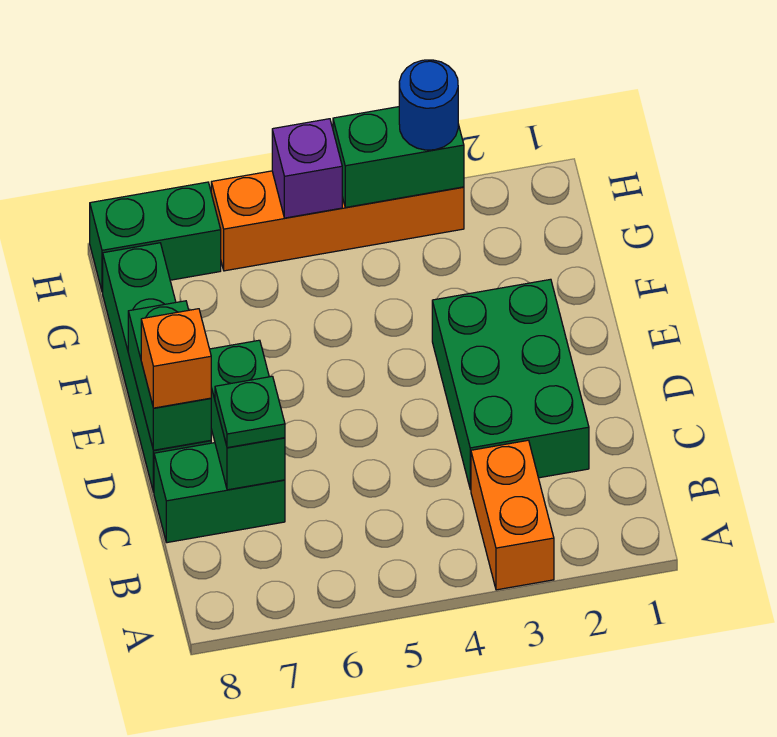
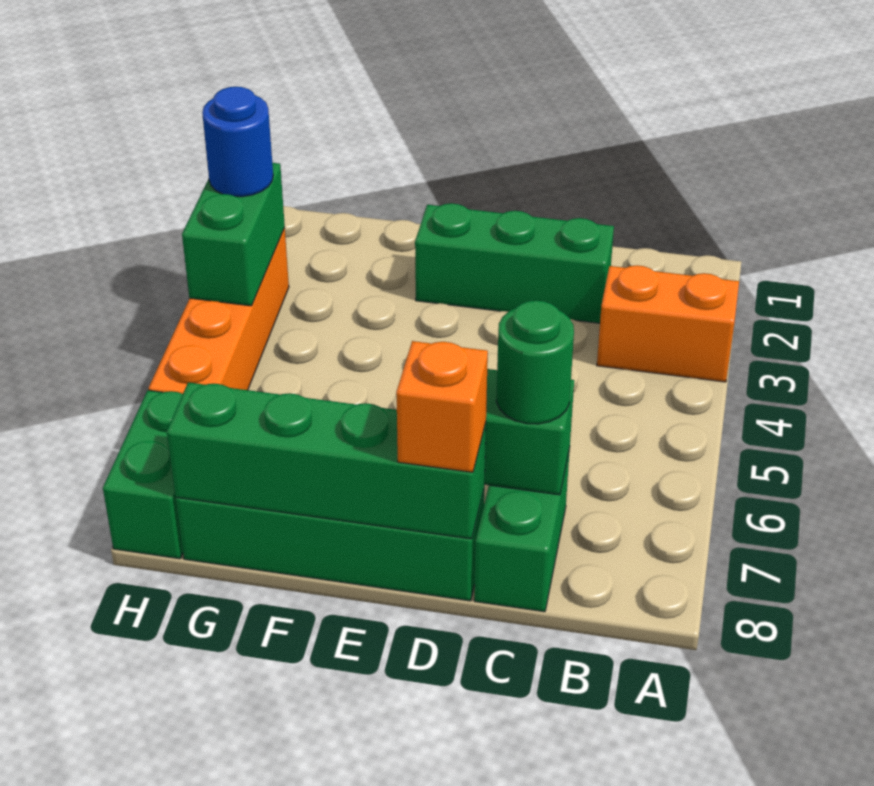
green brick C2:E3 level 1 -> green brick C2:E2 level 1
green plate C7 level 3 -> green round brick C7 level 3
green brick D8:E8 level 2 -> green brick D8:G8 level 2
purple brick H5 level 2 -> none

